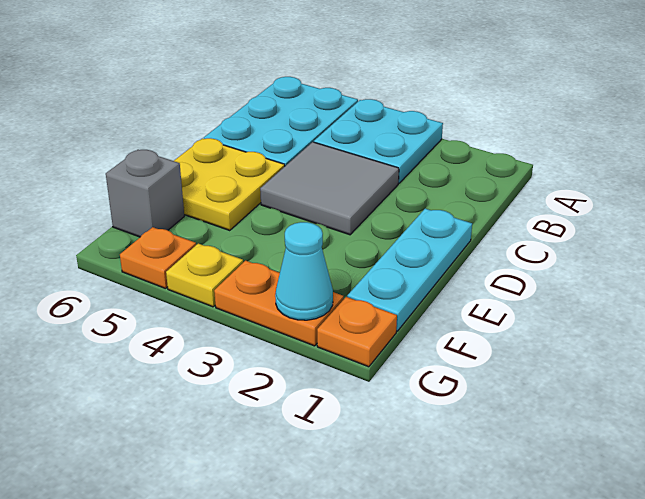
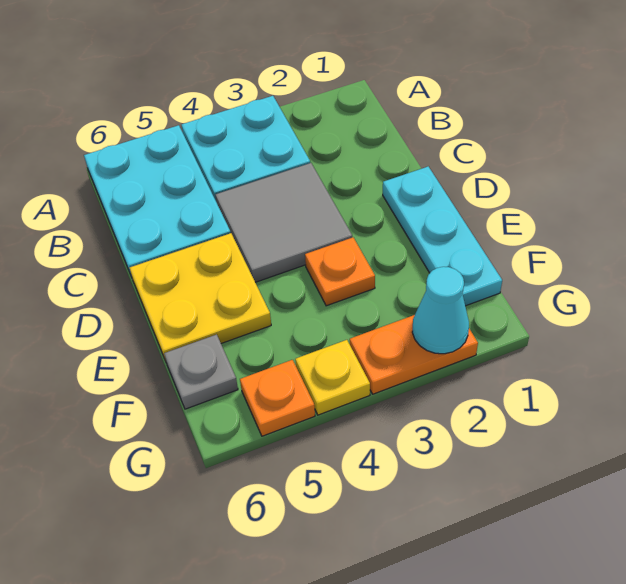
grey brick F6 level 1 -> grey plate F6 level 1
orange plate G1 level 1 -> orange plate E3 level 1

